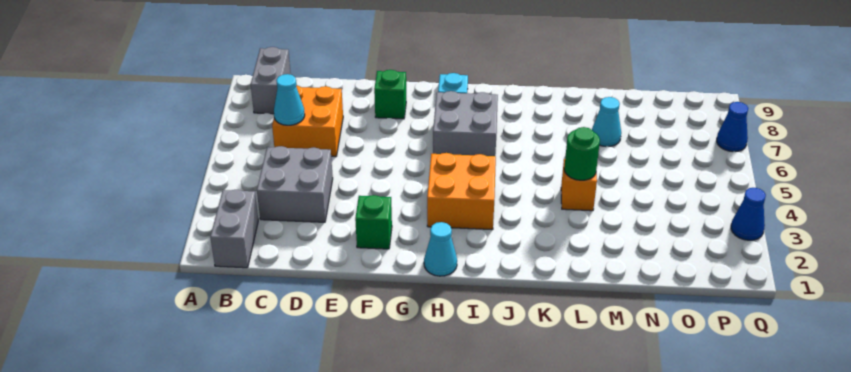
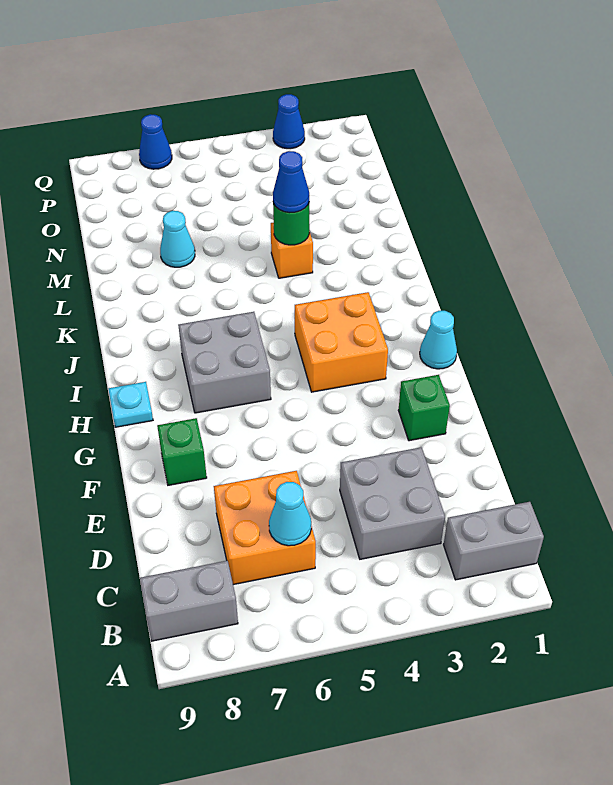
none -> blue cone L4 level 3

